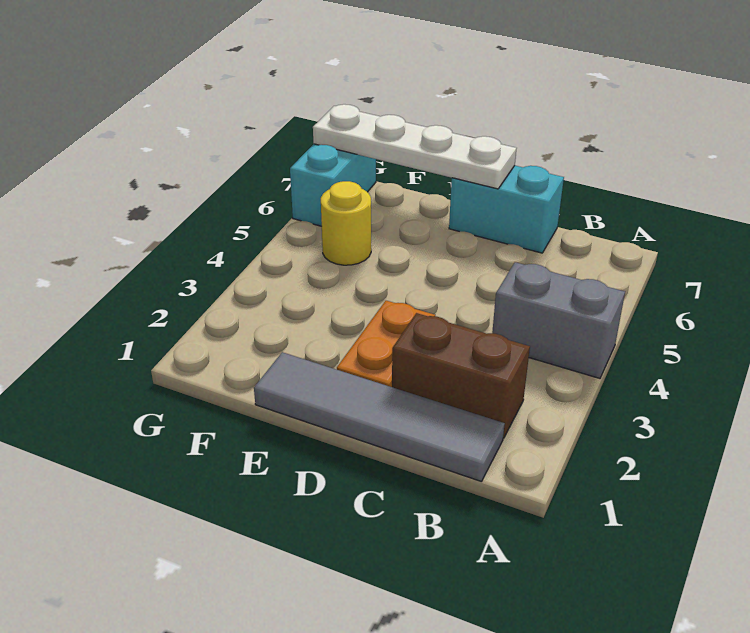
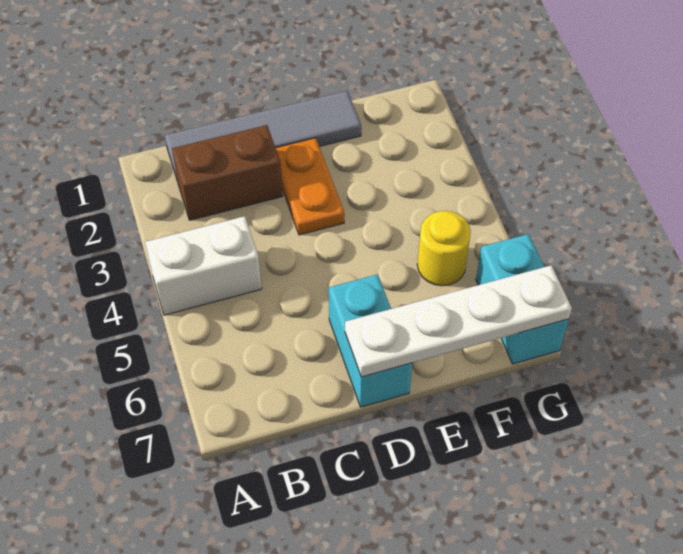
grey brick A4:B4 level 1 -> white brick A4:B4 level 1
cyan brick C7:D7 level 1 -> cyan brick D6:D7 level 1

